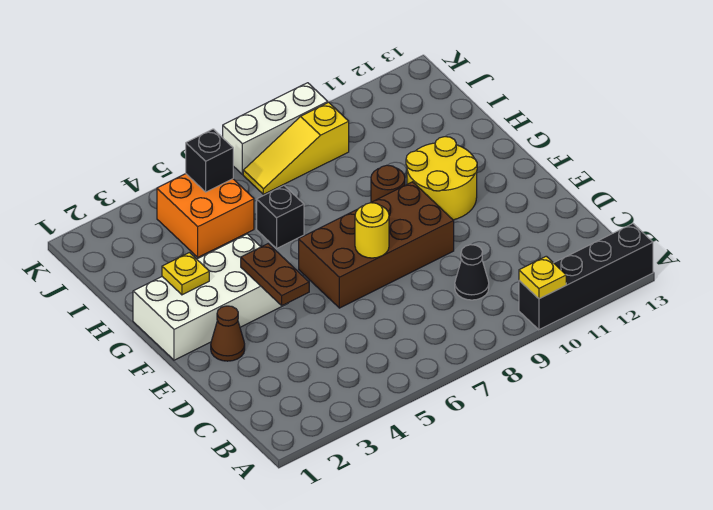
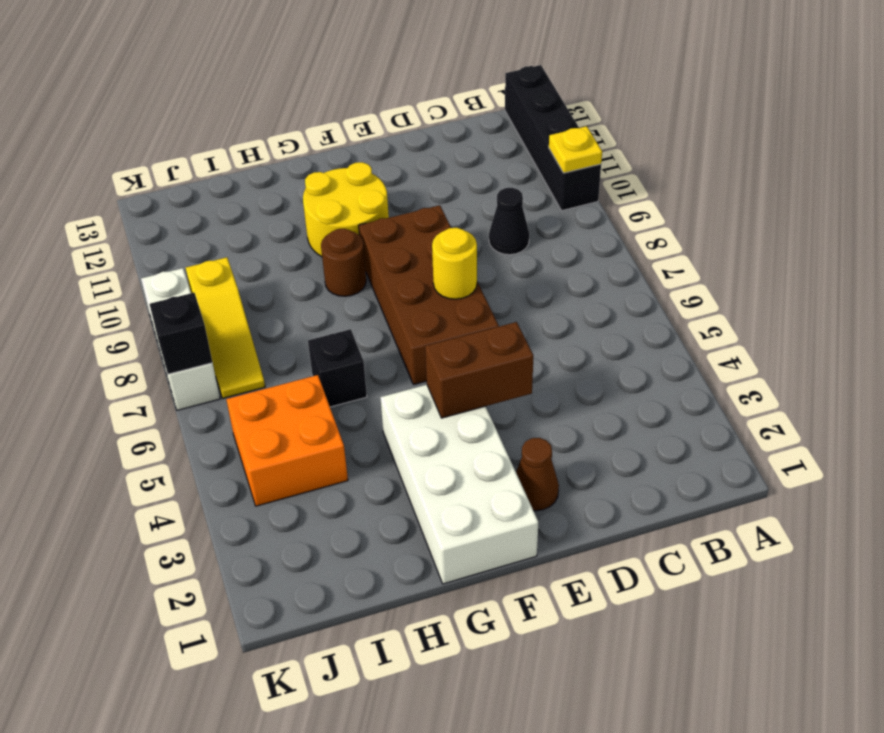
brown plate E4:F4 level 2 -> brown brick E4:F4 level 2
yellow plate G2 level 2 -> none
black brick J5 level 2 -> black brick K7 level 2

